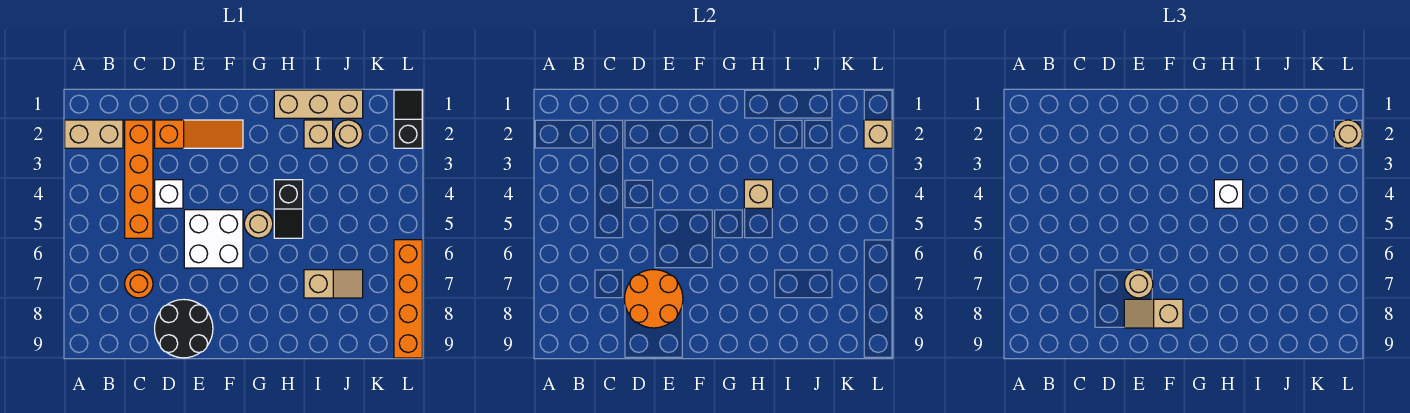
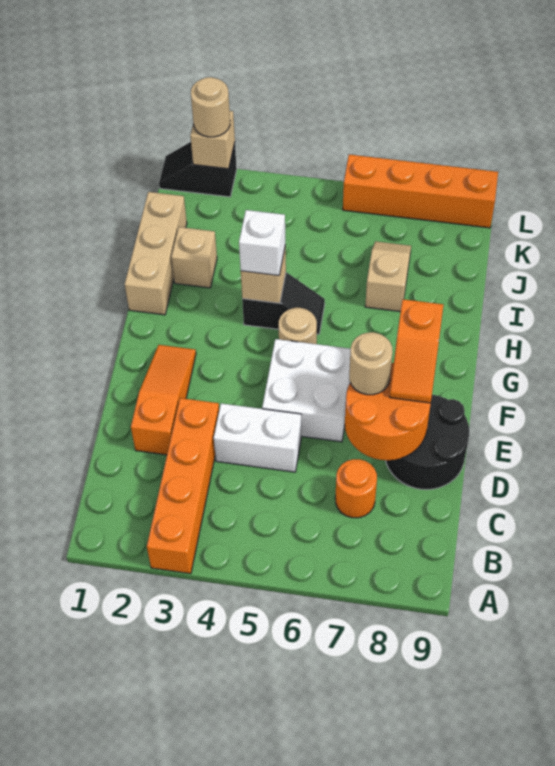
tan brick A2:B2 level 1 -> none
orange brick C2:C5 level 1 -> orange brick A3:D3 level 1
white brick D4 level 1 -> white brick D4:D5 level 1
tan slope E8:F8 level 3 top F -> orange slope E8:F8 level 3 top F
tan round brick J2 level 1 -> none

